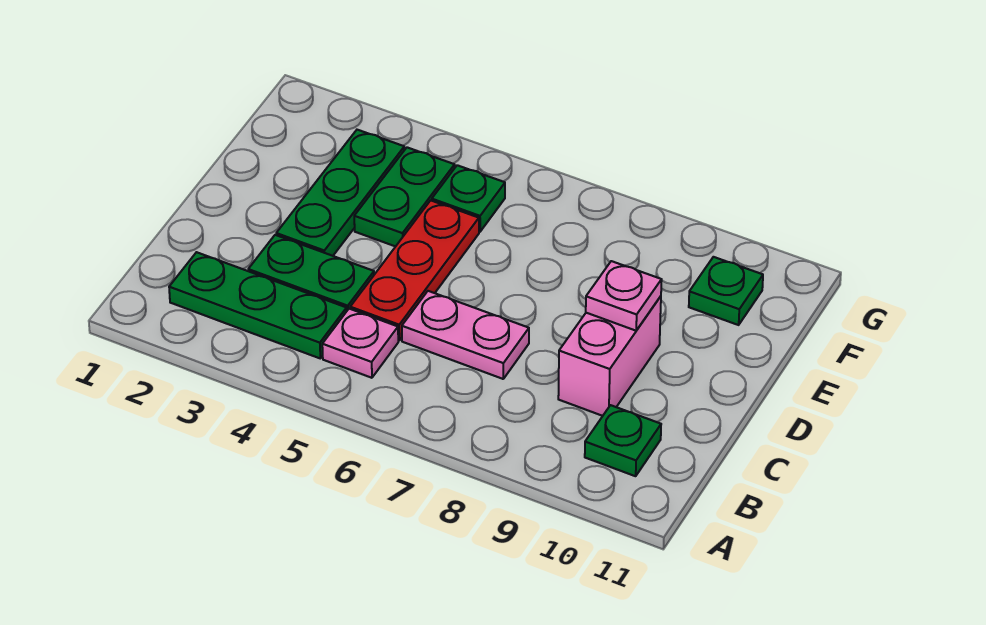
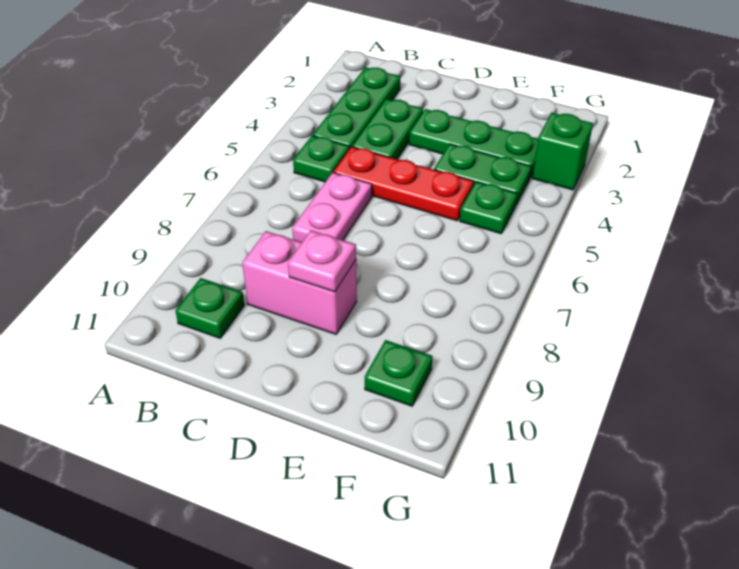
pink plate B5 level 1 -> green plate B5 level 1
none -> green brick G3 level 1

